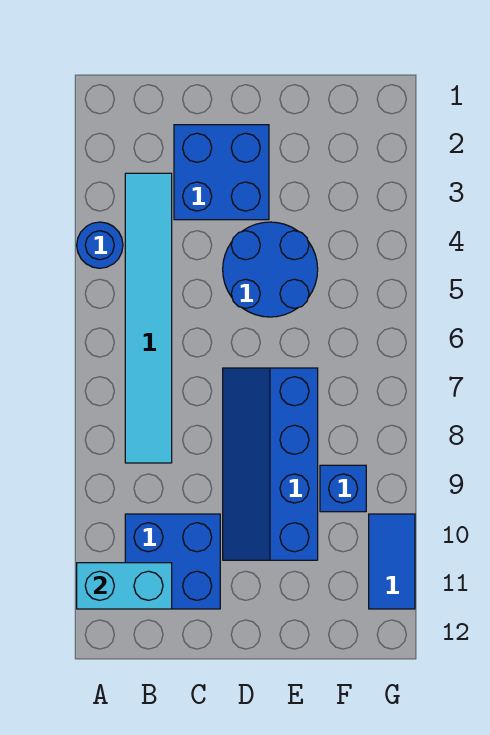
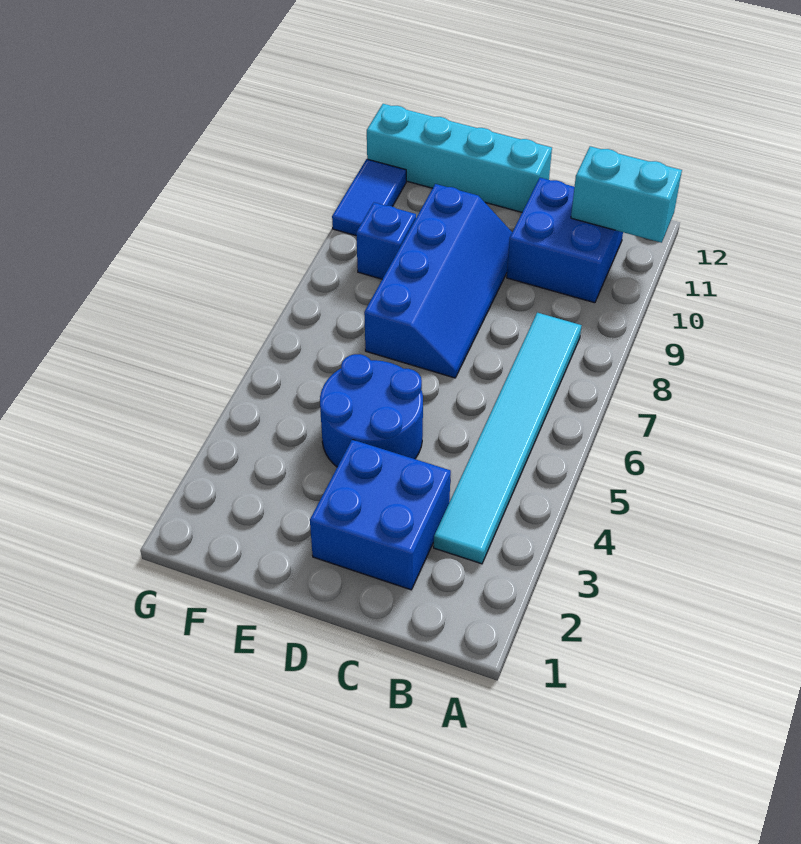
blue round brick A4 level 1 -> none
none -> cyan brick D12:G12 level 1

